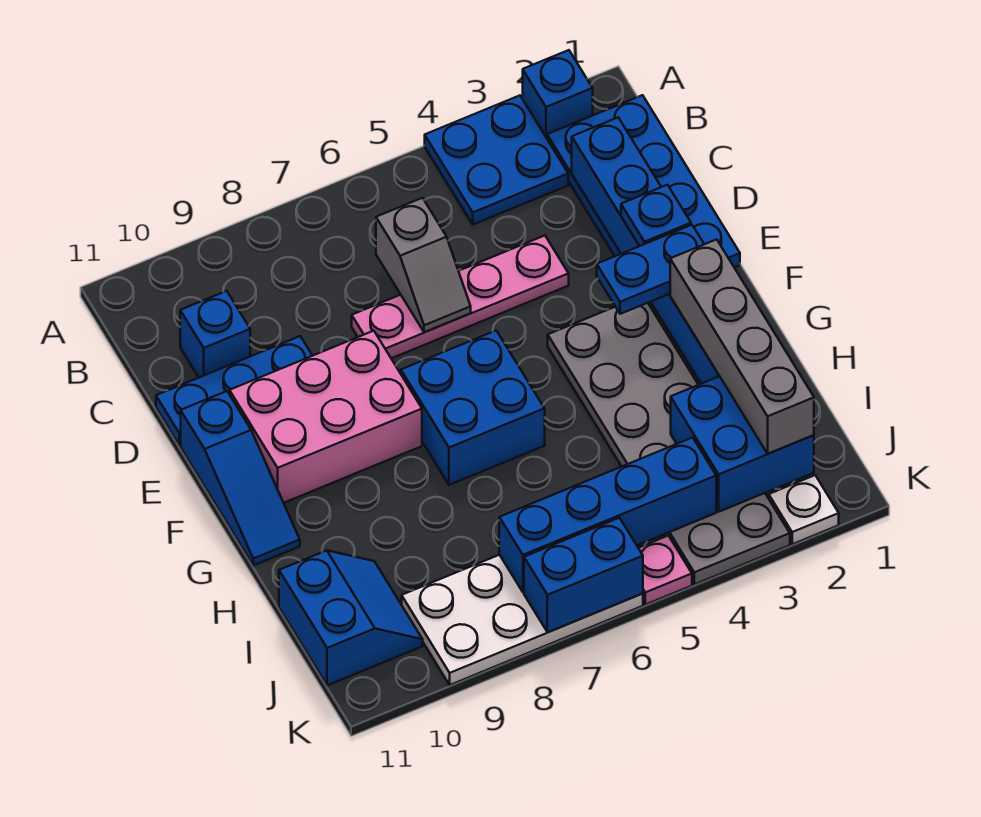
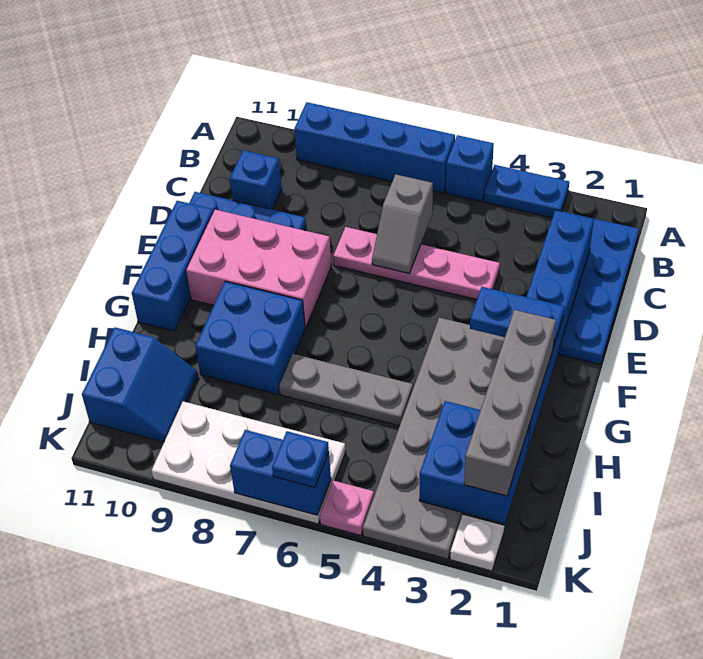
blue brick A2 level 1 -> blue brick A5 level 1
blue plate A3:B4 level 1 -> blue plate A3:A4 level 1
blue plate E2 level 3 -> blue plate K6 level 3
blue slope E11:G11 level 1 top E -> blue brick E11:G11 level 1
blue brick F6:G7 level 1 -> blue brick G8:H9 level 1
none -> grey plate H5:H7 level 1
blue brick J4:J7 level 2 -> blue brick A6:A9 level 1

